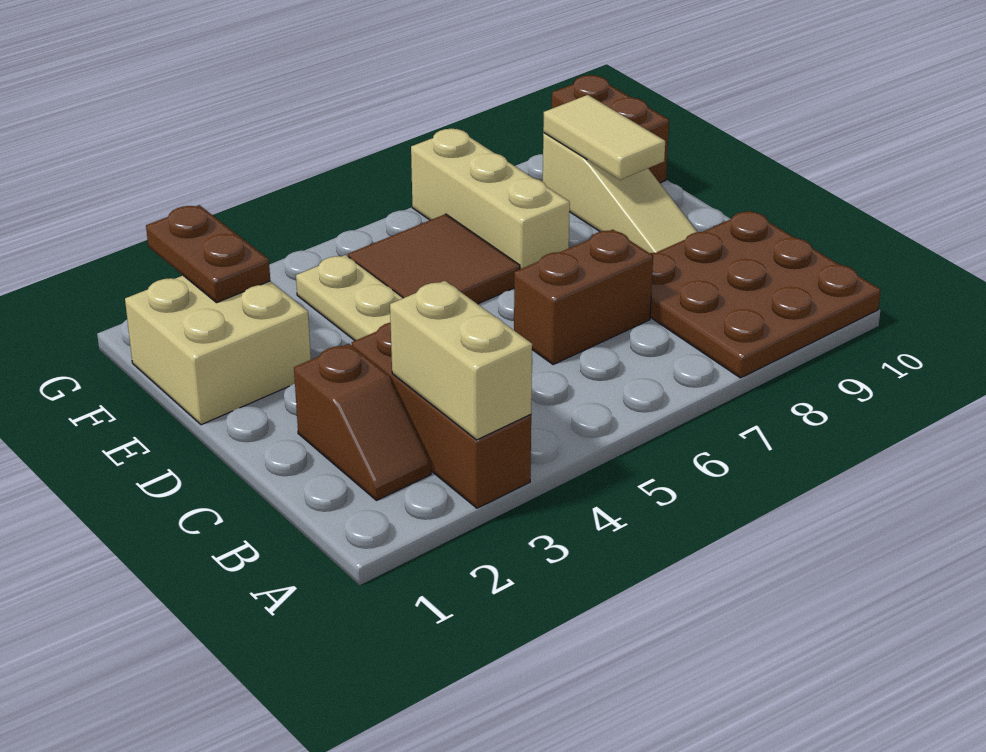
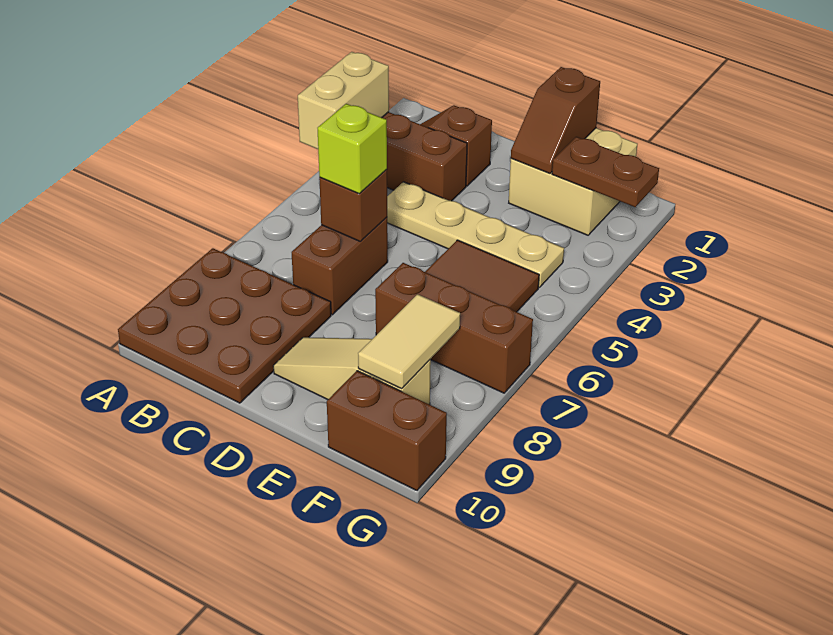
tan brick A3:B3 level 2 -> tan brick A3:A4 level 2
none -> brown brick C6 level 2
none -> lime brick C6 level 3
none -> brown slope E1:E2 level 2 top 1
tan brick E7:G7 level 1 -> brown brick E7:G7 level 1
tan tile E9:F9 level 2 -> tan tile F8:F9 level 2

